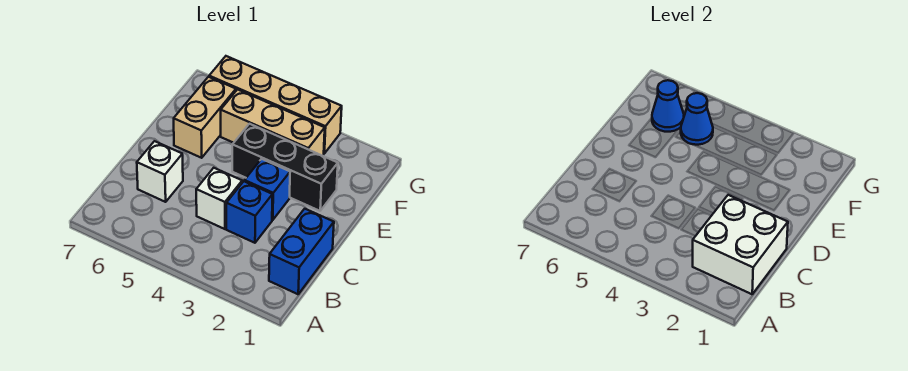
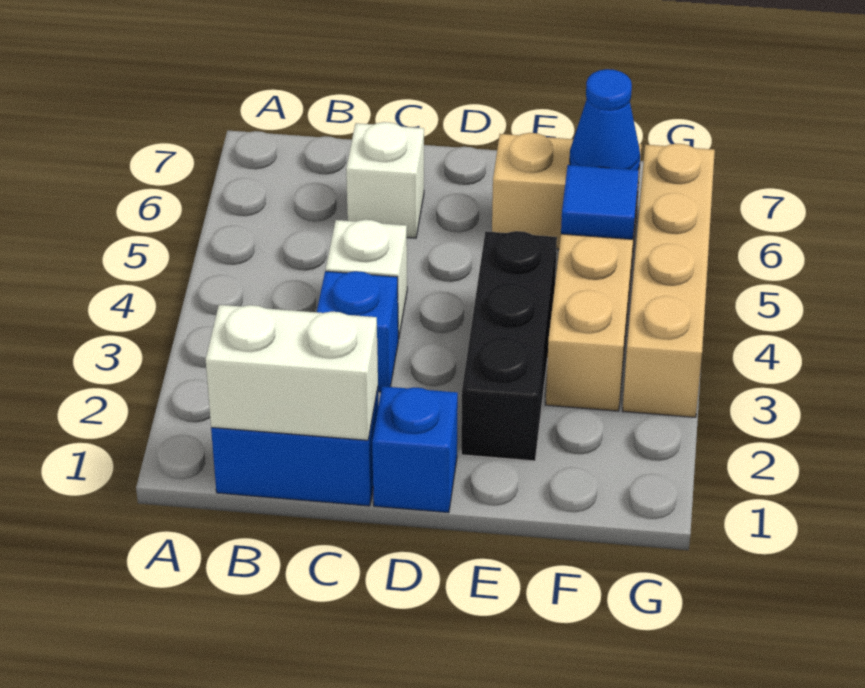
white brick B1:C2 level 2 -> white brick B1:C1 level 2
blue brick D3 level 1 -> blue brick D1 level 1
blue cone F5 level 2 -> blue tile F5 level 2

